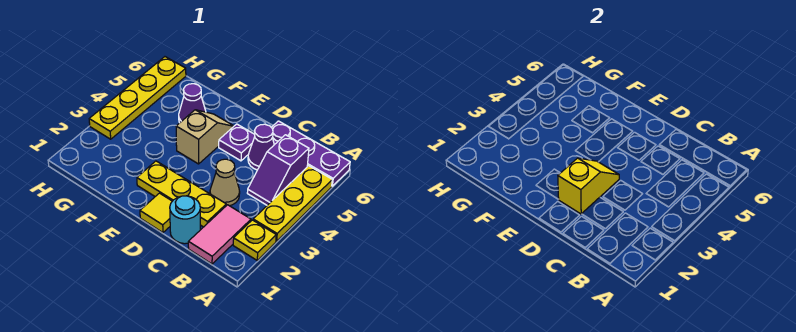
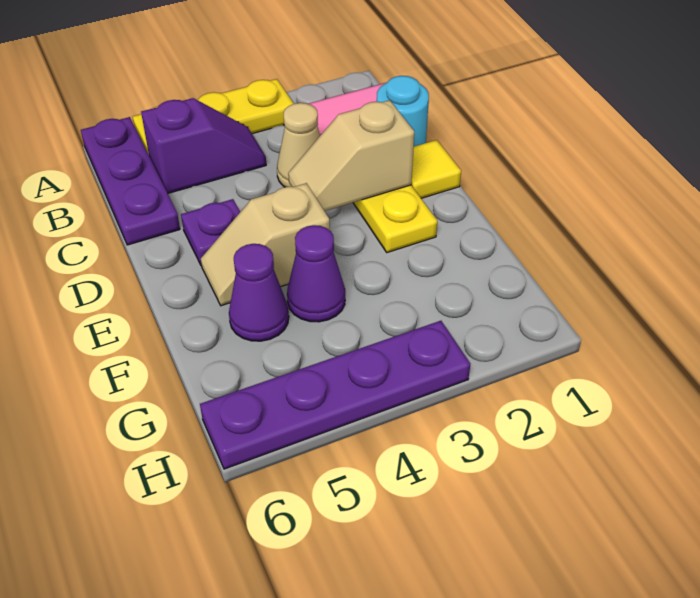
yellow plate A2 level 1 -> none
purple cone C5 level 1 -> purple cone F4 level 1
yellow slope D2:D3 level 2 top 2 -> tan slope D2:D3 level 2 top 2
yellow plate H3:H6 level 1 -> purple plate H3:H6 level 1

